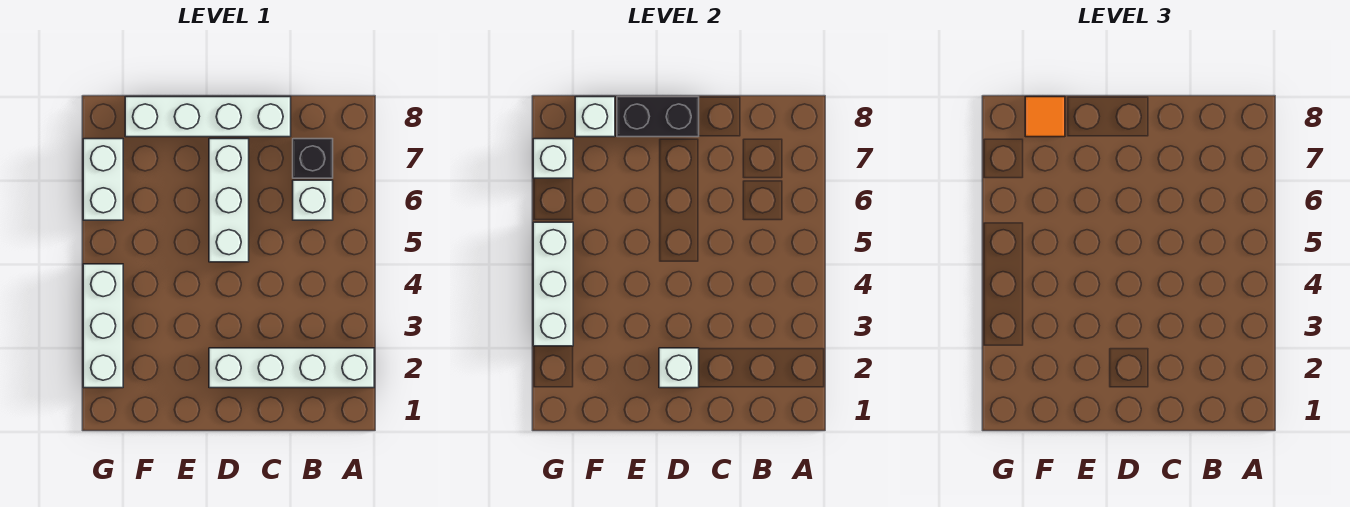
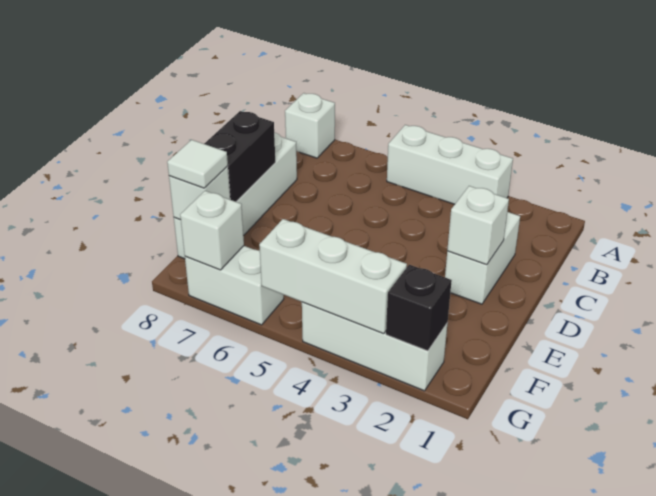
white brick A2:D2 level 1 -> white brick C2:D2 level 1
white brick B6 level 1 -> white brick A8 level 1
black brick B7 level 1 -> black brick G2 level 2
white brick D5:D7 level 1 -> white brick A3:A5 level 1
orange tile F8 level 3 -> white tile F8 level 3

